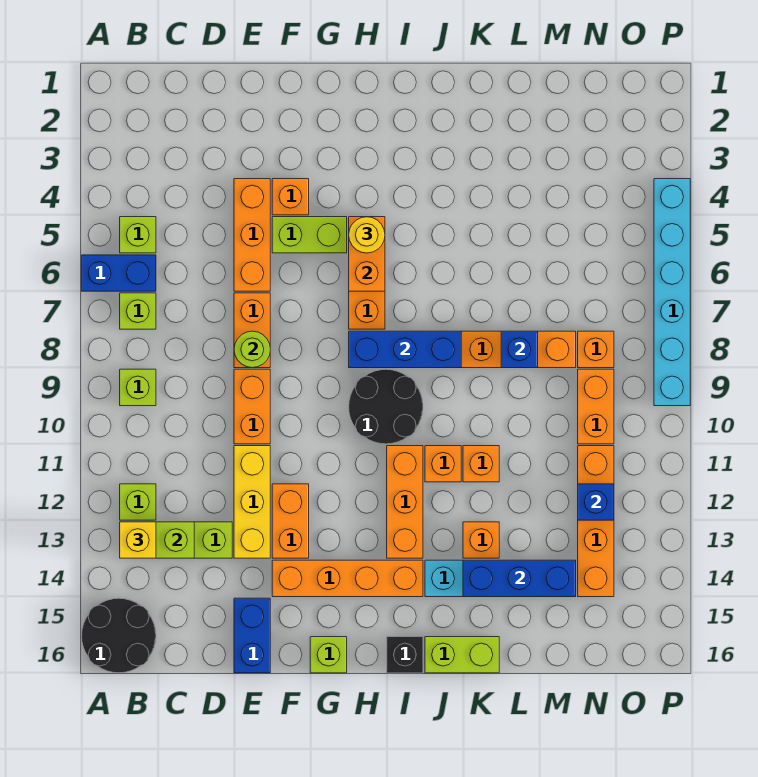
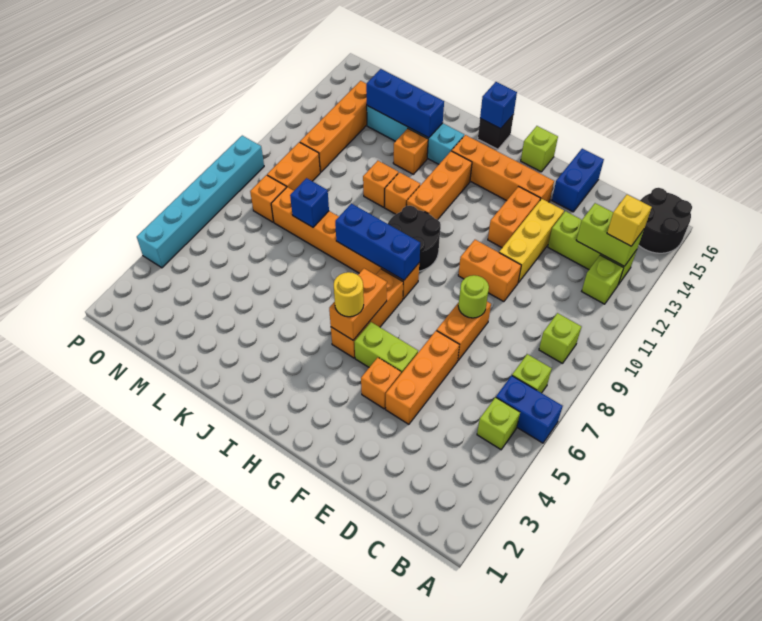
orange brick E9:E10 level 1 -> orange brick E10:F10 level 1
lime brick J16:K16 level 1 -> none
blue brick N12 level 2 -> blue brick I16 level 2

